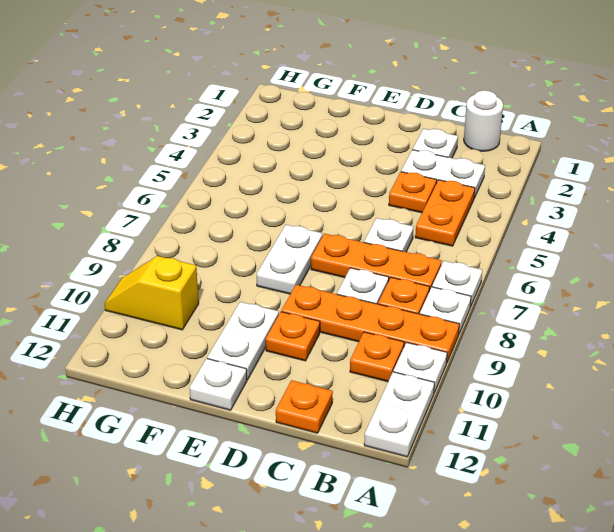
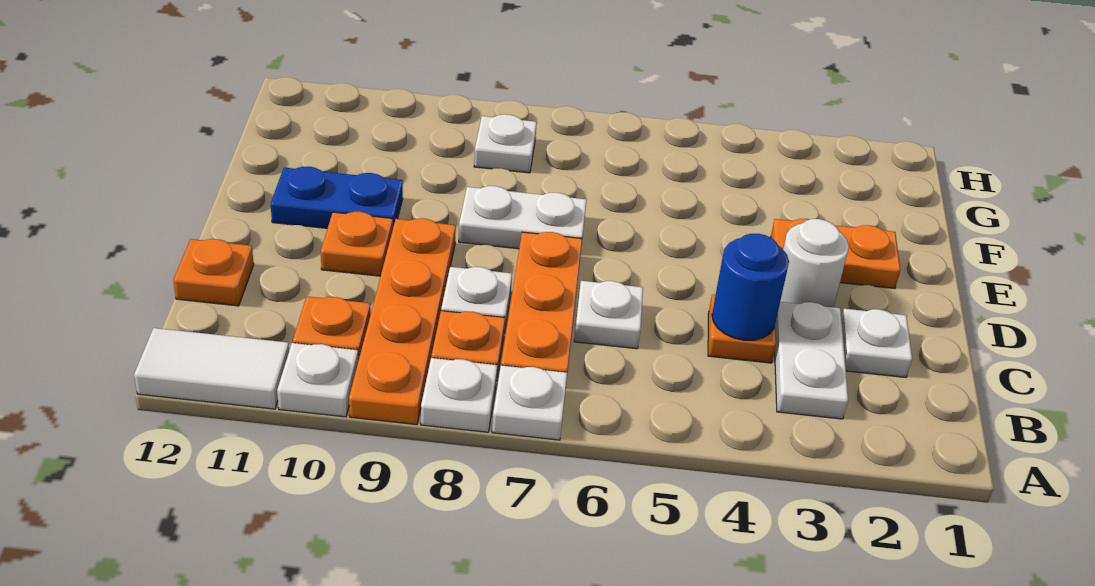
white plate A11:A12 level 1 -> white tile A11:A12 level 1
white round brick B1 level 1 -> white round brick D3 level 1
orange plate B4:B5 level 1 -> orange plate E2:E3 level 1
none -> blue round brick C4 level 2
white plate E10:E11 level 1 -> blue plate E10:E11 level 1
white plate E12 level 1 -> white plate G8 level 1
yellow slope G10:H10 level 1 top G -> none

